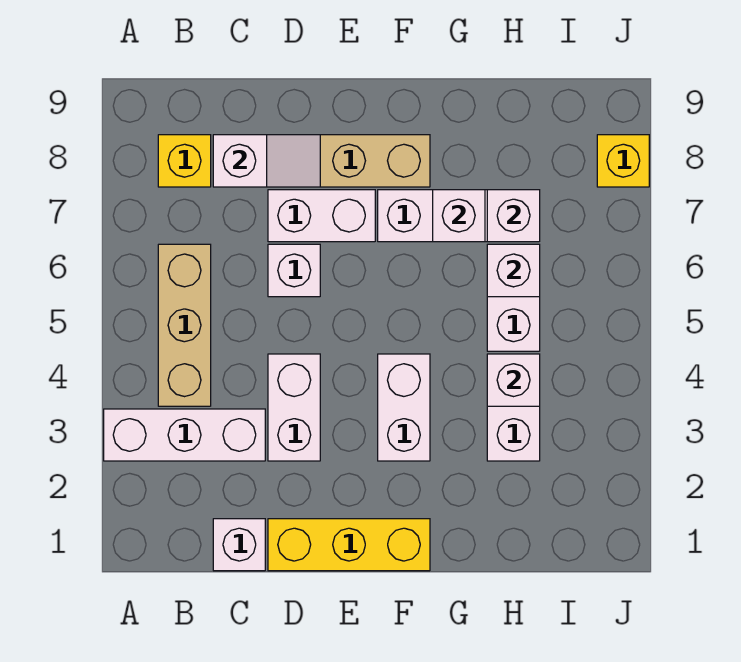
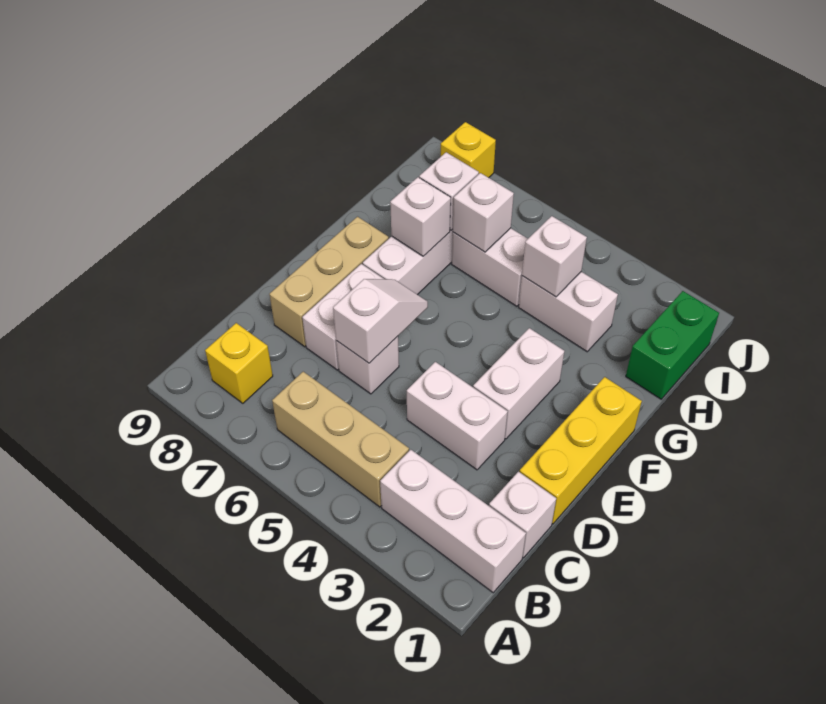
white brick A3:C3 level 1 -> white brick B1:B3 level 1
white slope C8:D8 level 2 top C -> white slope D6:E6 level 2 top D
white brick F3:F4 level 1 -> white brick E3:F3 level 1
none -> green brick H1:I1 level 1

